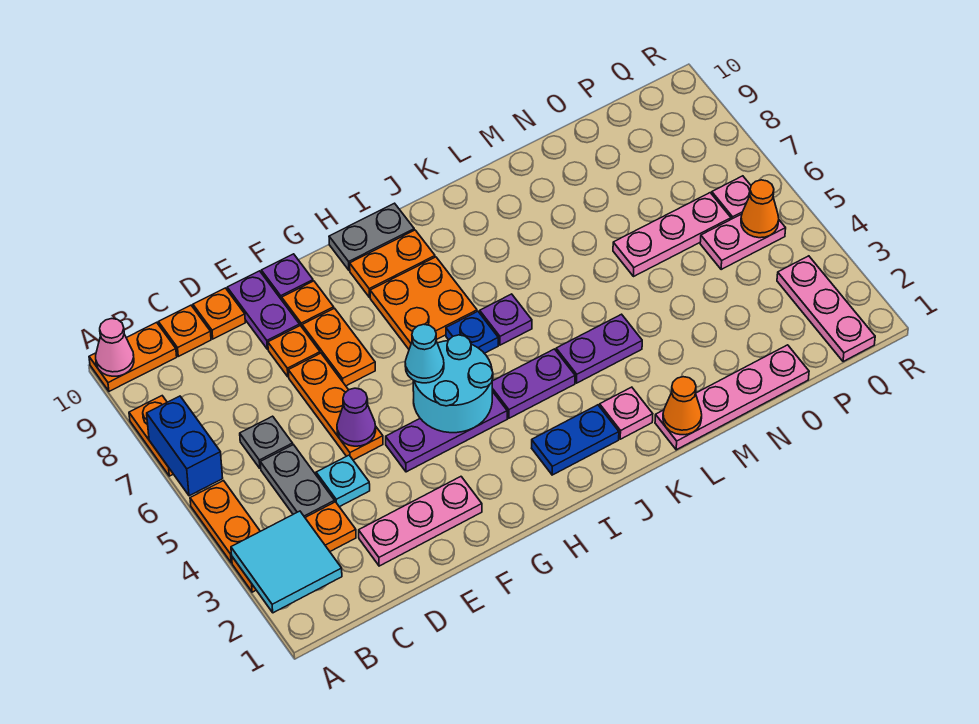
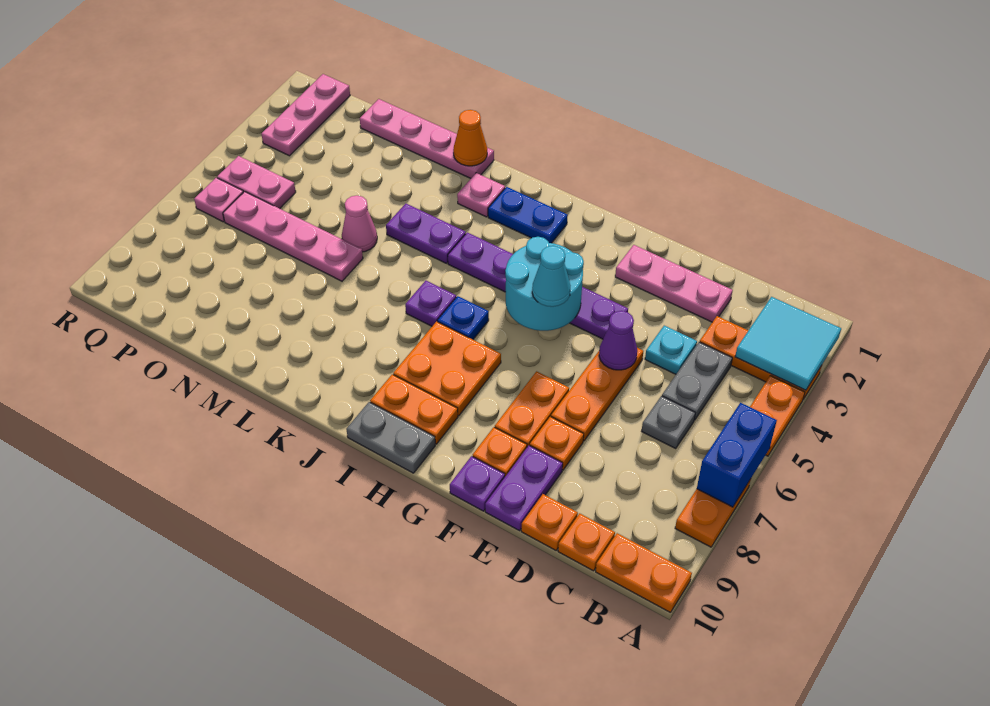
pink cone A10 level 2 -> pink cone M5 level 1
pink plate N6:P6 level 1 -> pink plate M6:P6 level 1
orange cone Q5 level 2 -> none

